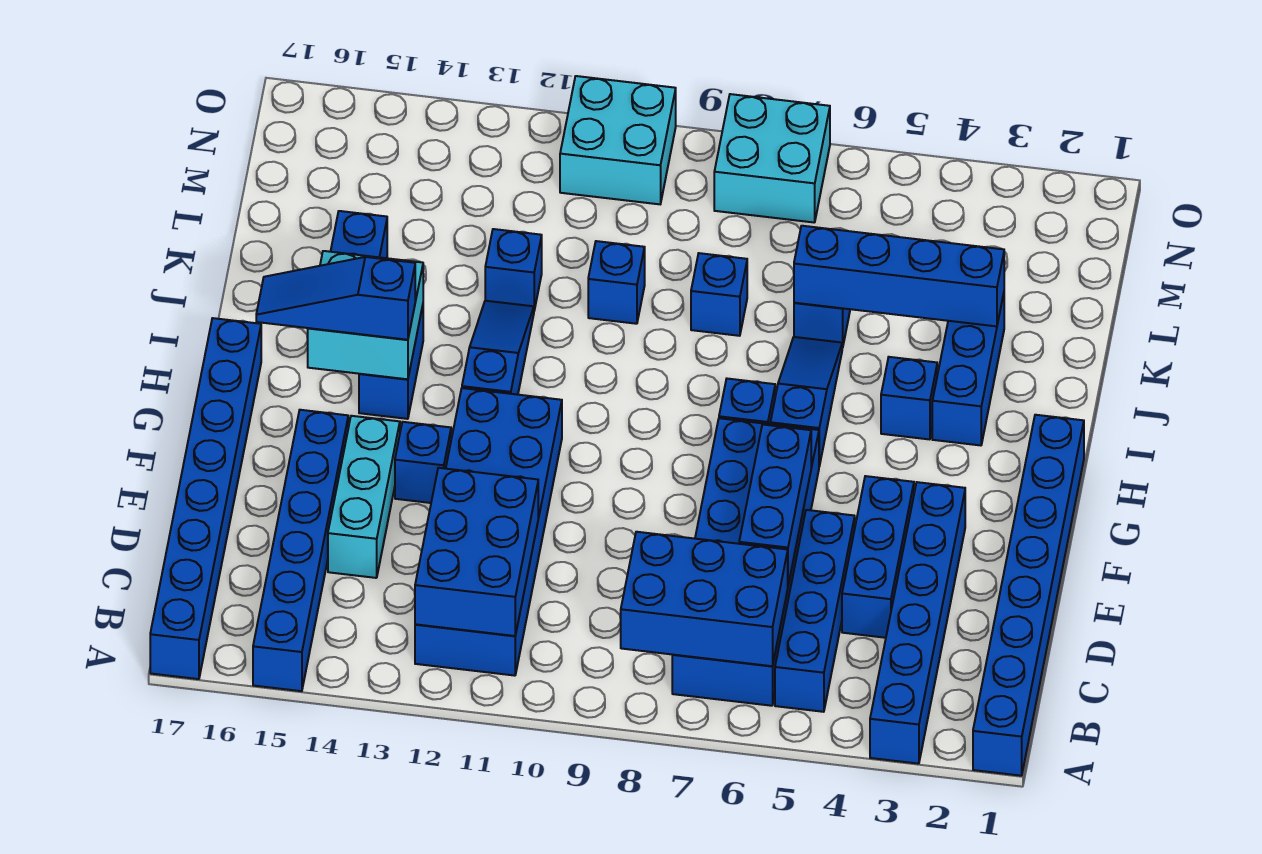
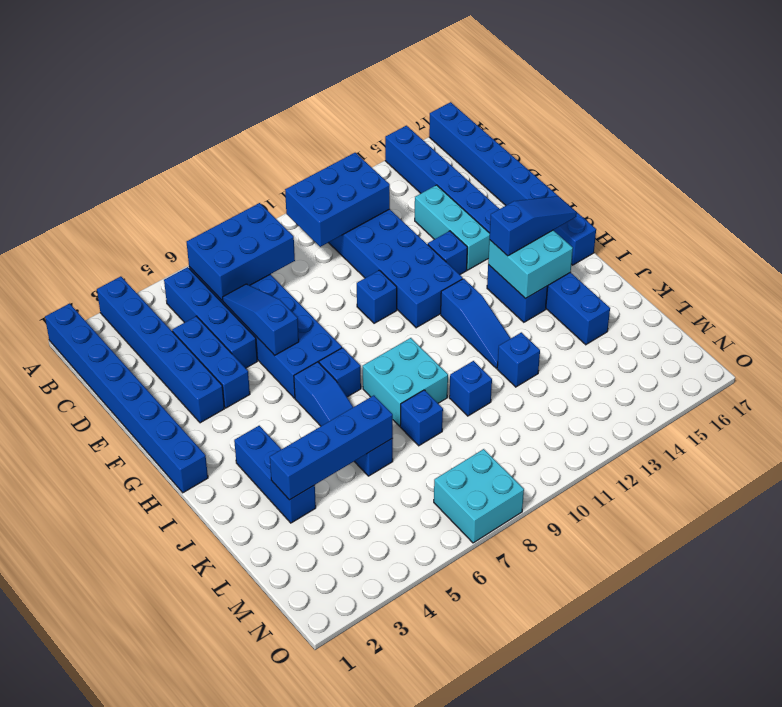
blue brick B11:D12 level 2 -> blue brick B10:C12 level 2
blue brick D6:F6 level 2 -> blue slope D6:F6 level 2 top F
blue brick I4 level 1 -> blue brick F10 level 1
cyan brick N10:O11 level 1 -> cyan brick I8:J9 level 1

